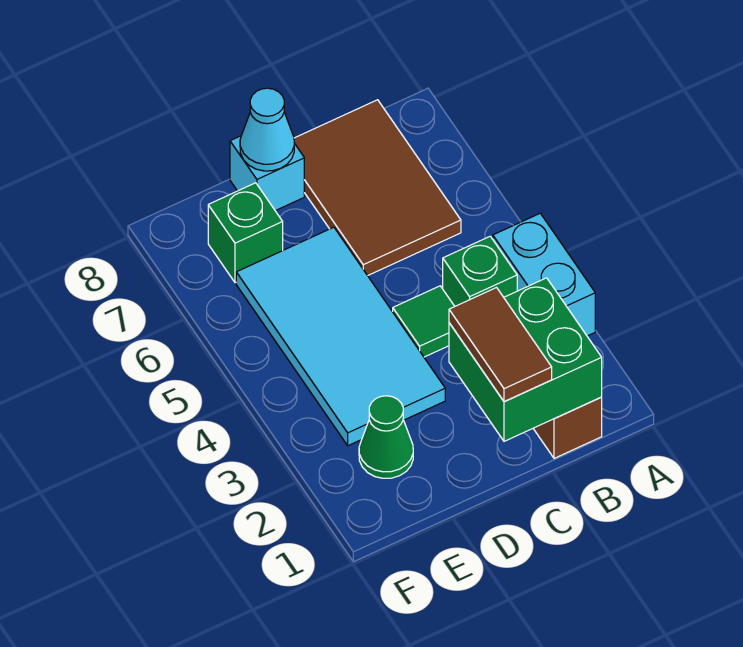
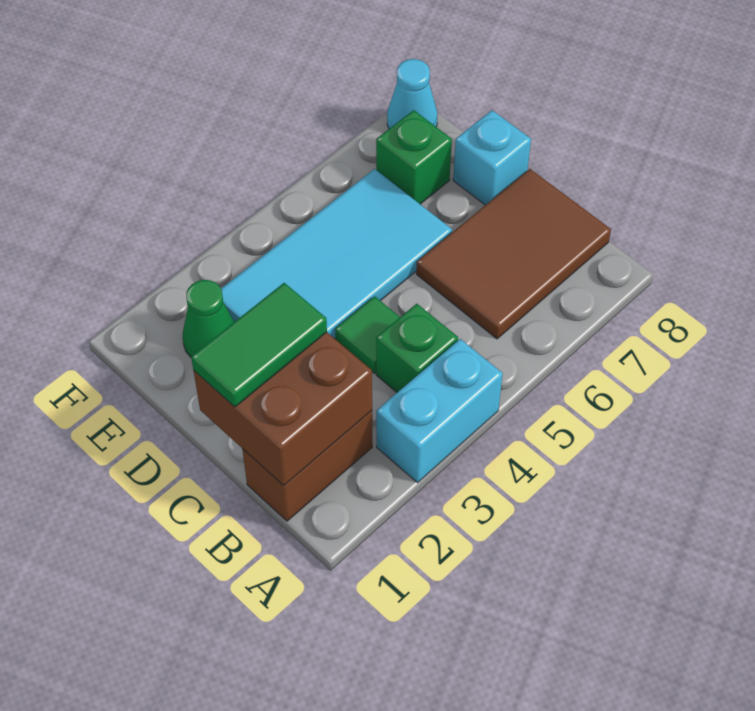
green brick B1:C2 level 2 -> brown brick B1:C2 level 2
brown tile C1:C2 level 3 -> green tile C1:C2 level 3
cyan cone D8 level 2 -> cyan cone F8 level 1

